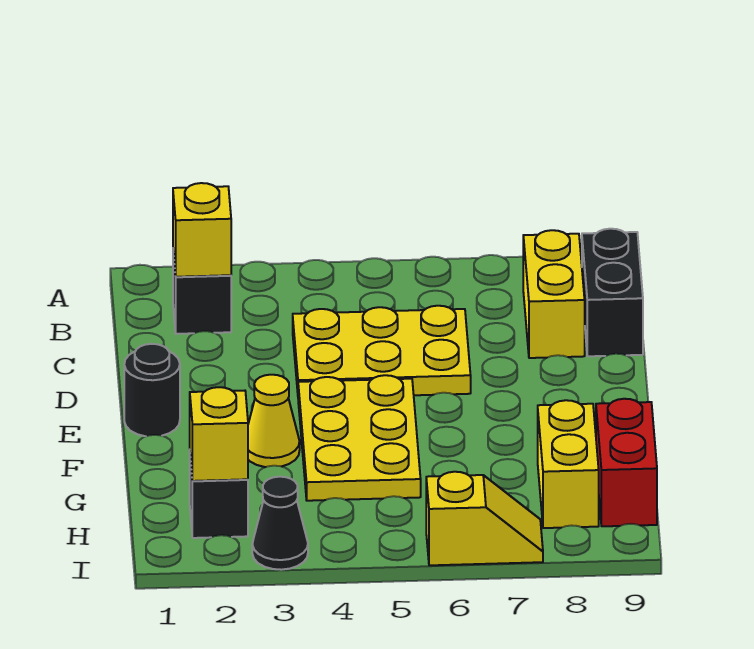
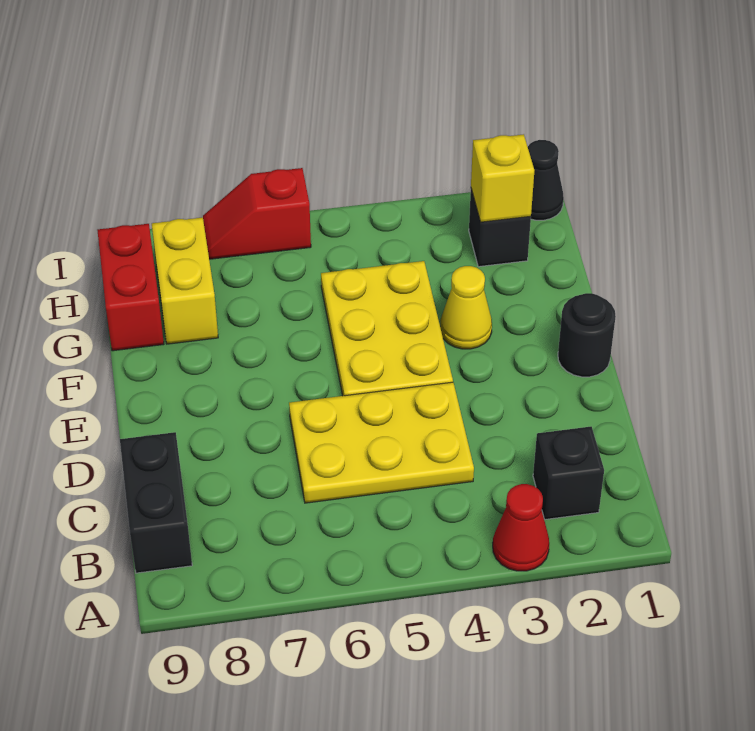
none -> red cone A3 level 1
yellow brick B2 level 2 -> none
yellow brick B8:C8 level 1 -> none
black cone I3 level 1 -> black cone I1 level 1
yellow slope I6:I7 level 1 top 6 -> red slope I6:I7 level 1 top 6

